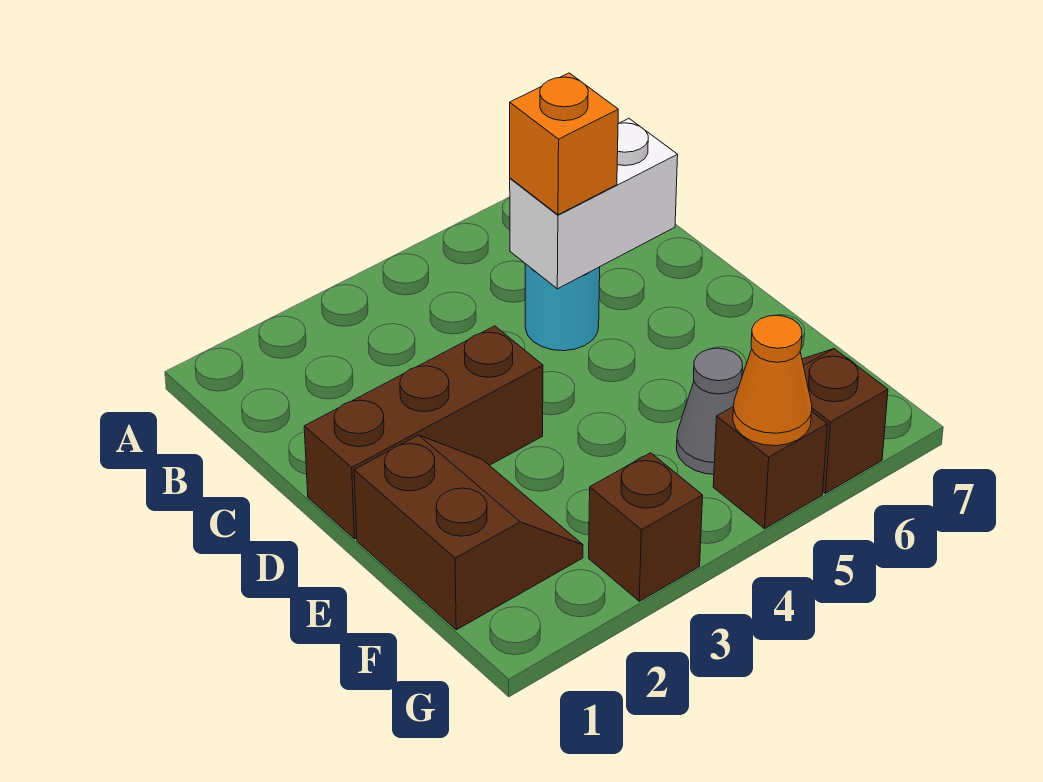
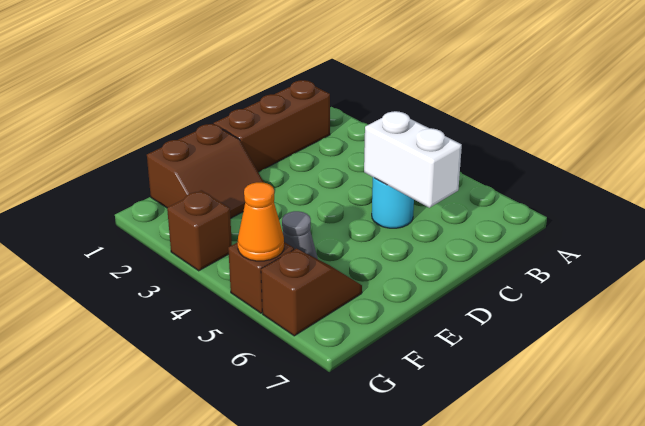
orange brick C5 level 3 -> none
brown brick D1:D3 level 1 -> brown brick B1:D1 level 1

